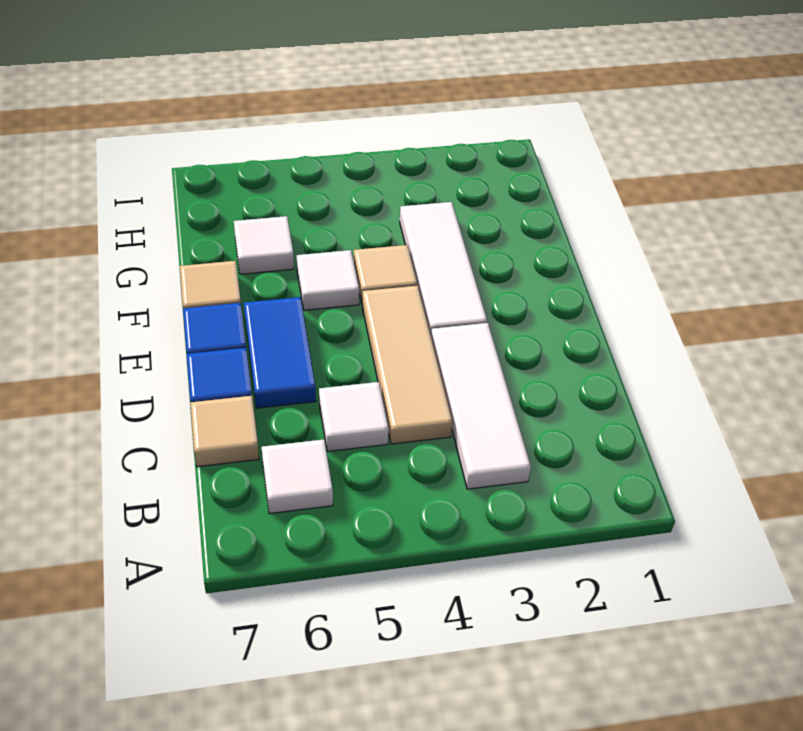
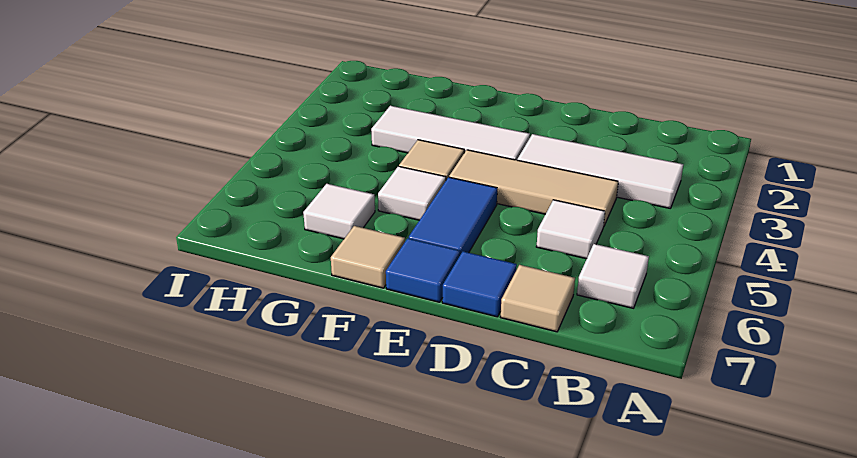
blue tile D6:E6 level 1 -> blue tile E5:E6 level 1

